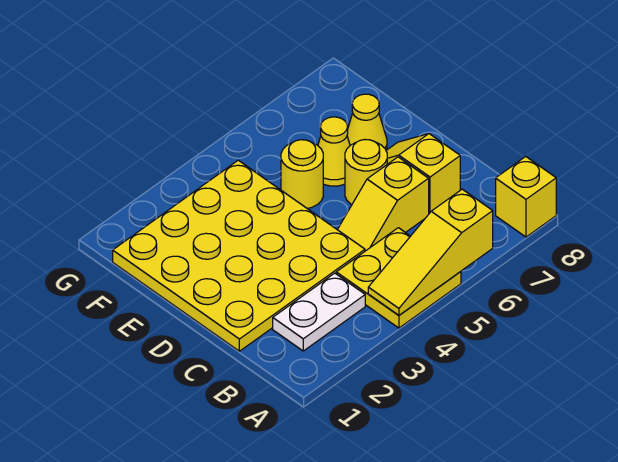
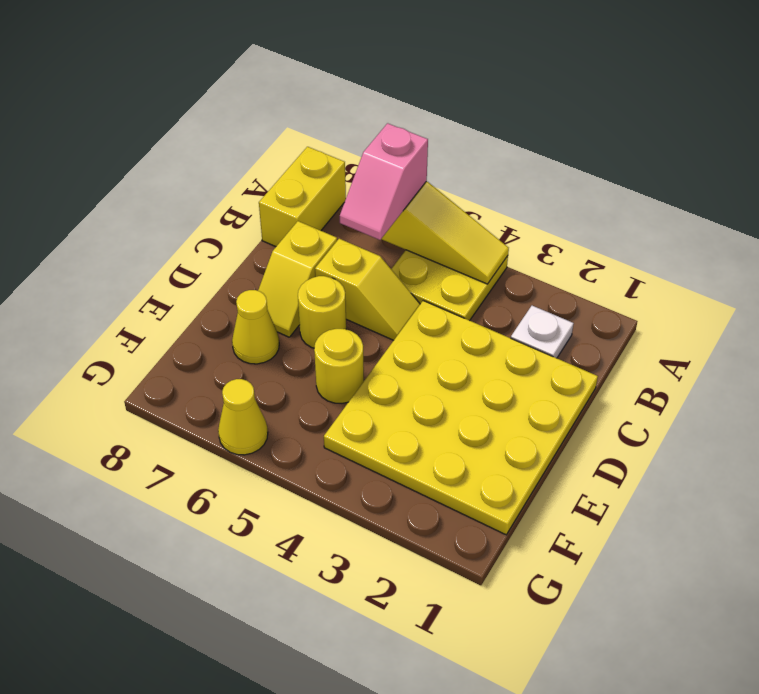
none -> pink slope A6:B6 level 3 top A
yellow brick A8 level 1 -> yellow brick A8:B8 level 1
white plate B2:B3 level 1 -> white plate B2 level 1
yellow cone E6 level 1 -> yellow cone G6 level 1

